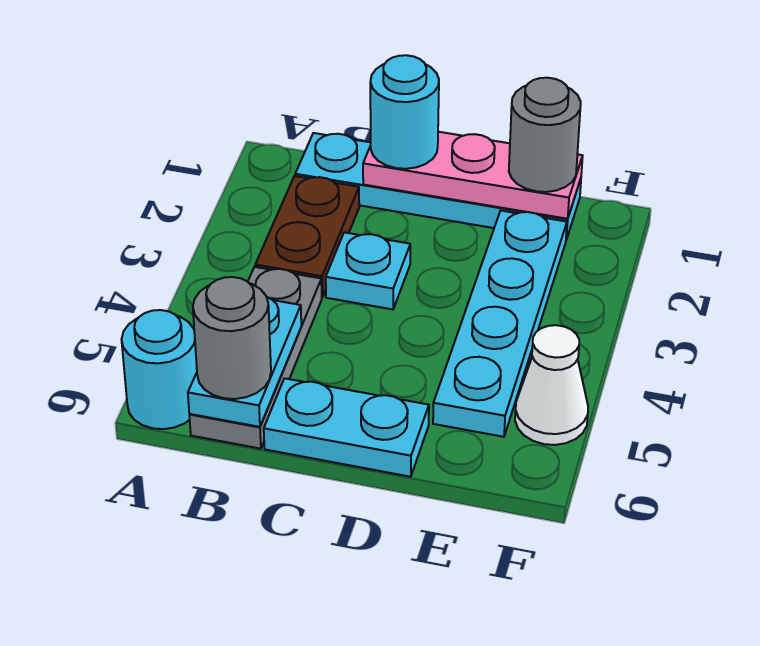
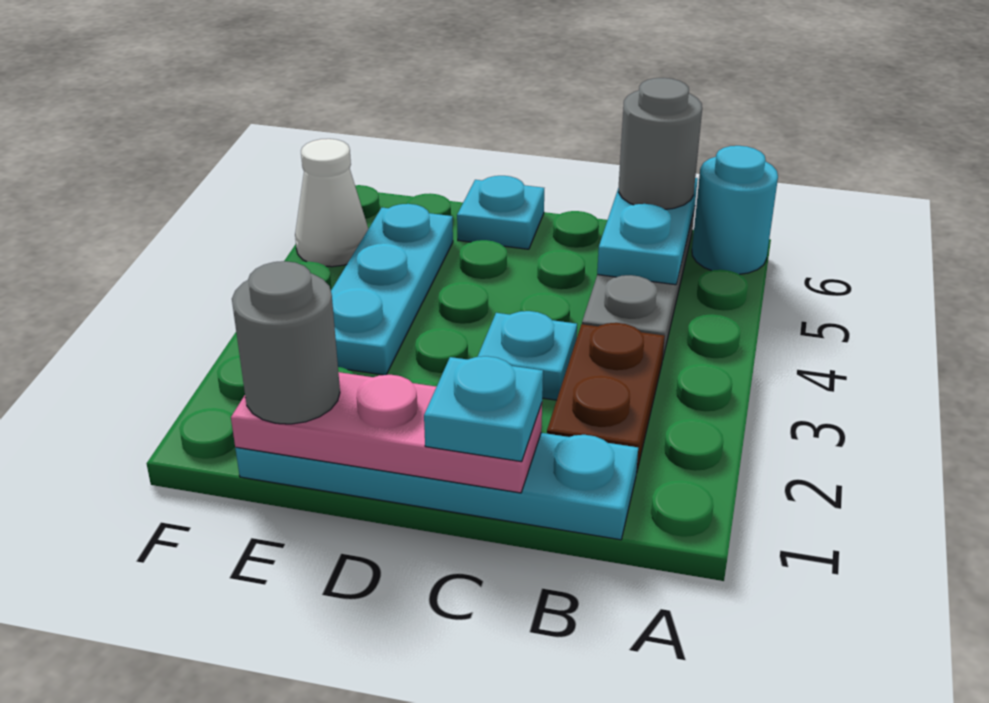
cyan round brick C1 level 3 -> cyan plate C1 level 3
cyan plate C6:D6 level 1 -> cyan plate D6 level 1
cyan plate E2:E5 level 1 -> cyan plate E3:E5 level 1

